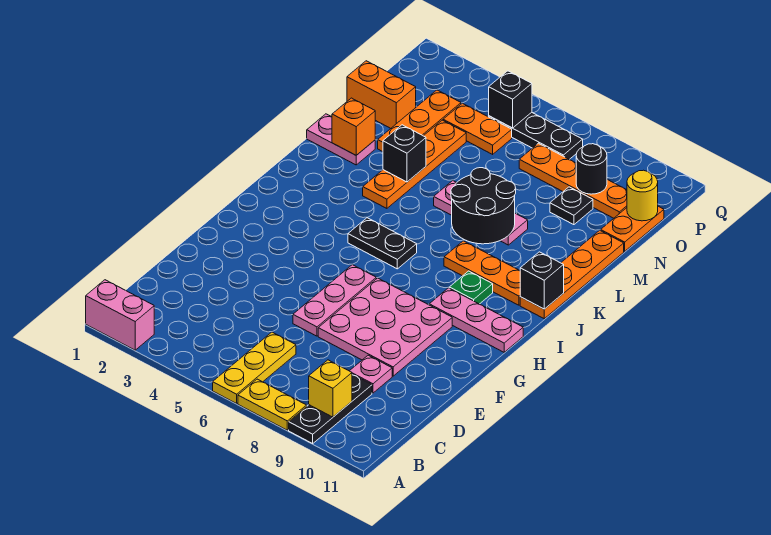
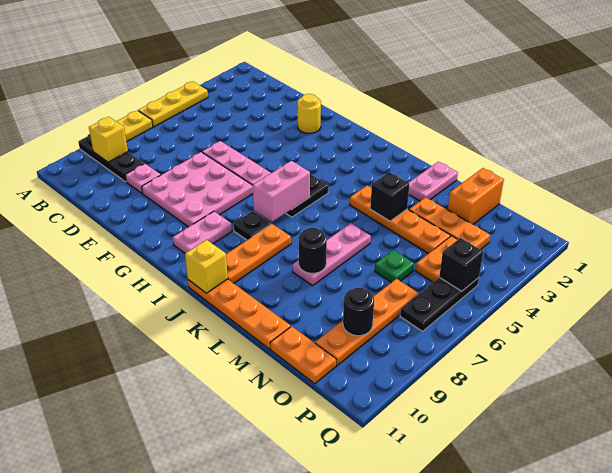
pink brick A1:A2 level 1 -> pink brick I6:I7 level 2
yellow plate A6:C6 level 1 -> yellow plate A4:A6 level 1
pink plate H9:H11 level 1 -> pink plate H9:H10 level 1
green plate I9 level 1 -> green plate N6 level 1
black brick J11 level 2 -> yellow brick J11 level 2
black round brick K7:L8 level 2 -> black round brick L8 level 2
orange brick L2 level 2 -> none
black plate N9 level 1 -> black plate I8 level 1
yellow round brick O11 level 2 -> yellow round brick F2 level 1

